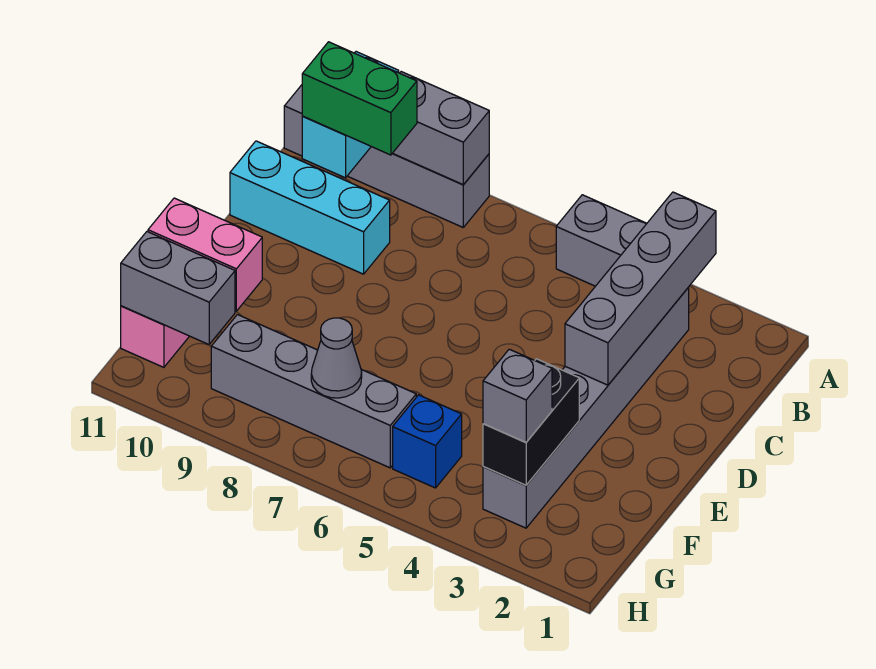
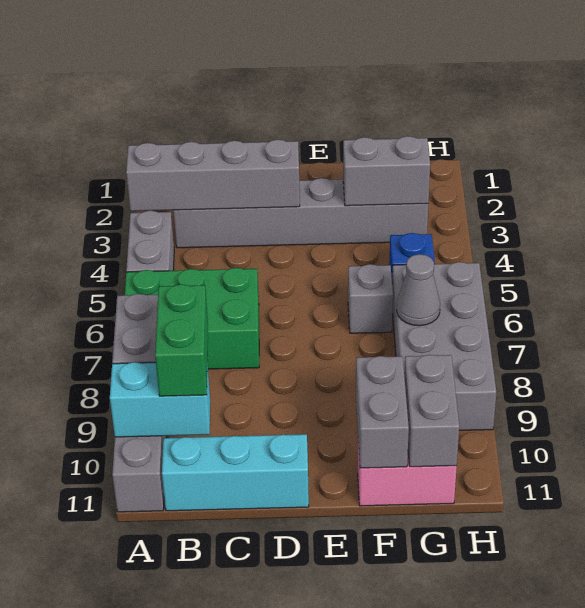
none -> green brick A6:C7 level 1
cyan brick C9:C11 level 1 -> cyan brick B11:D11 level 1
black brick F3:G3 level 2 -> grey brick F3:G3 level 2
pink brick F10:F11 level 2 -> grey brick F10:F11 level 2
grey brick G3 level 3 -> grey brick F6 level 1
grey brick G6:G9 level 1 -> grey brick G6:H9 level 1

